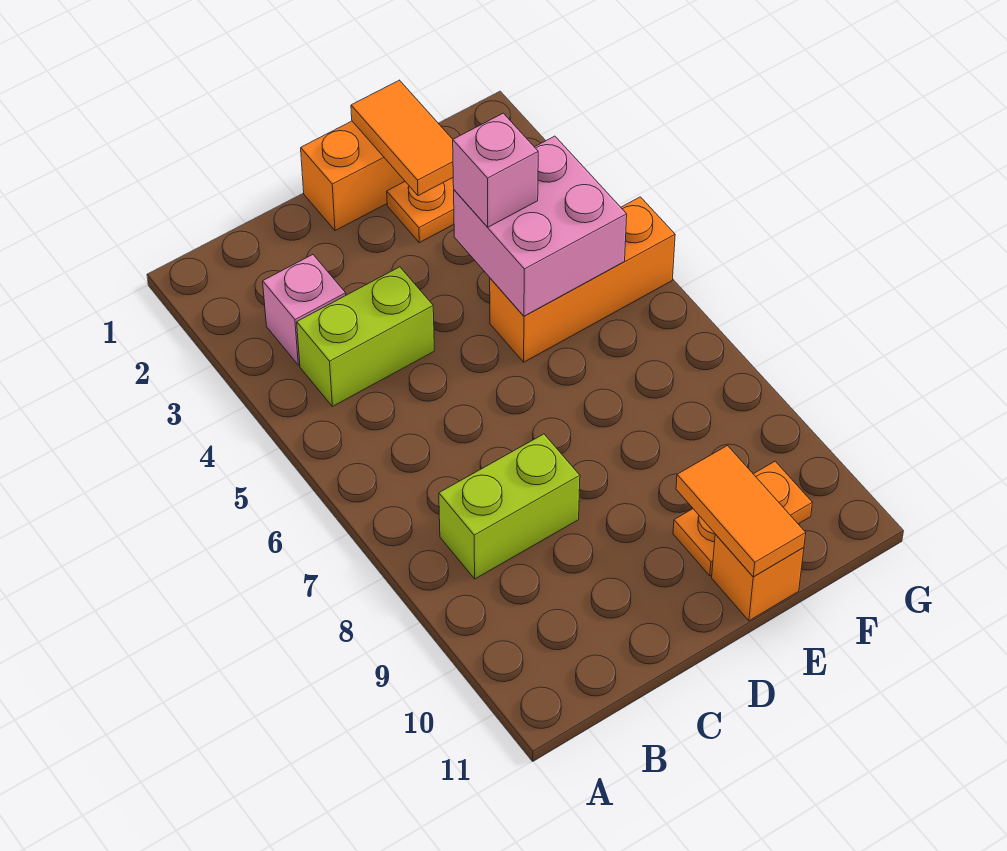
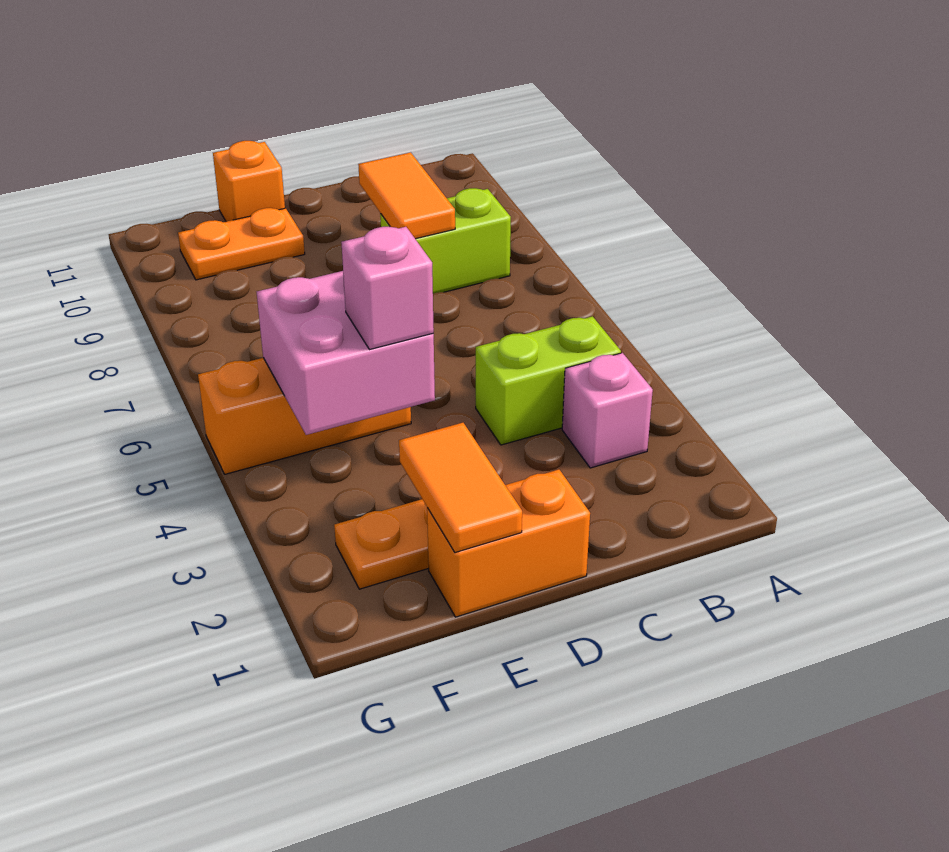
orange tile E10:E11 level 2 -> orange tile C8:C9 level 2

